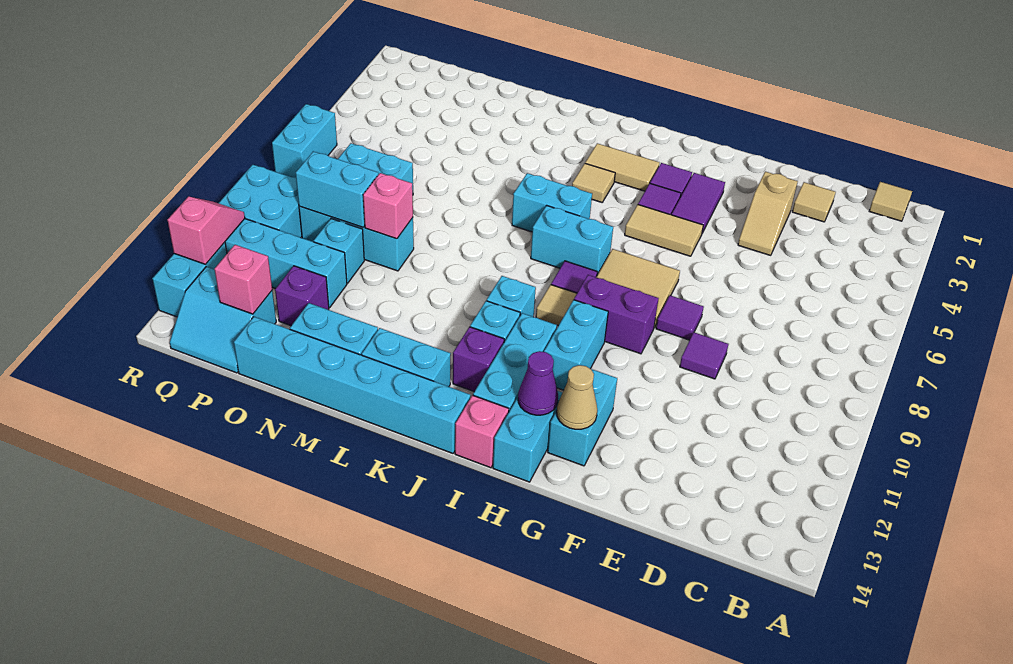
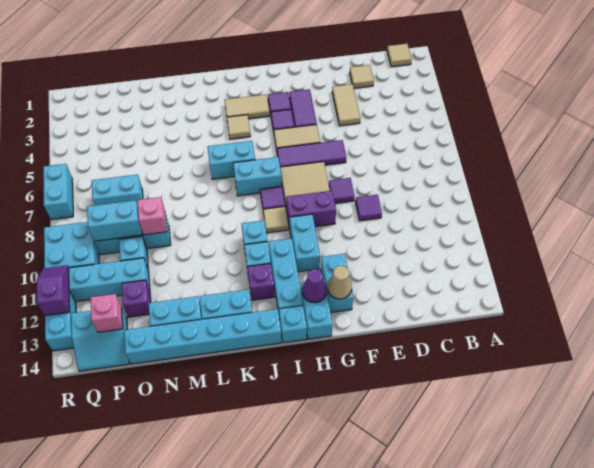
tan slope E3:E4 level 1 top 3 -> tan tile E3:E4 level 1
none -> purple tile F6:H6 level 1
pink brick I14 level 1 -> cyan brick I14 level 1
pink slope R11:R12 level 2 top 12 -> purple slope R11:R12 level 2 top 12

